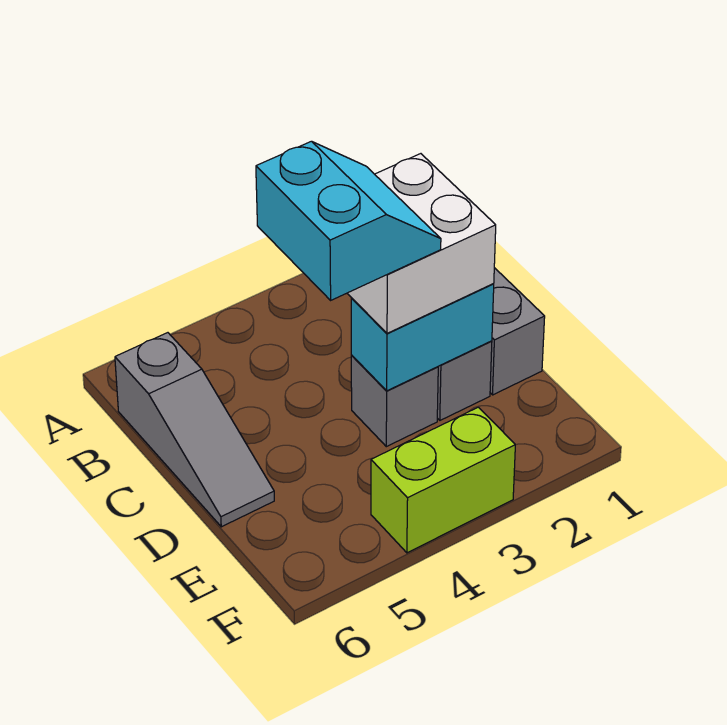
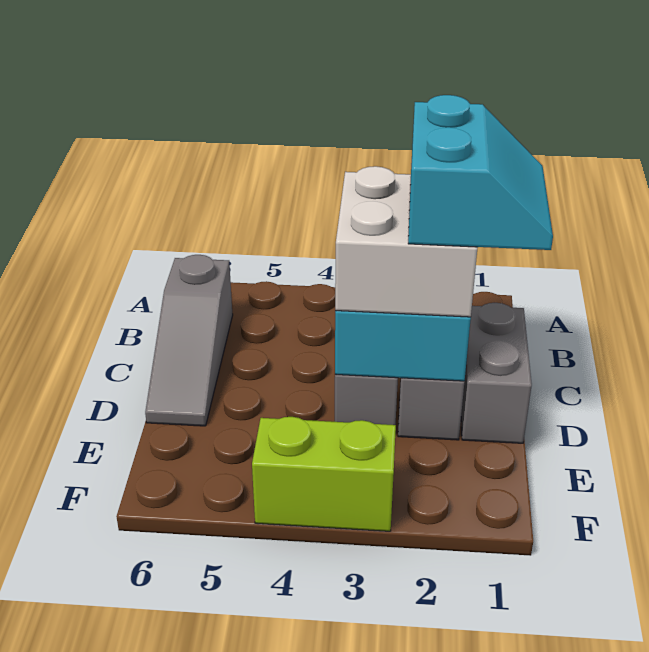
cyan slope C3:D4 level 4 top 4 -> cyan slope C1:D2 level 4 top 2

